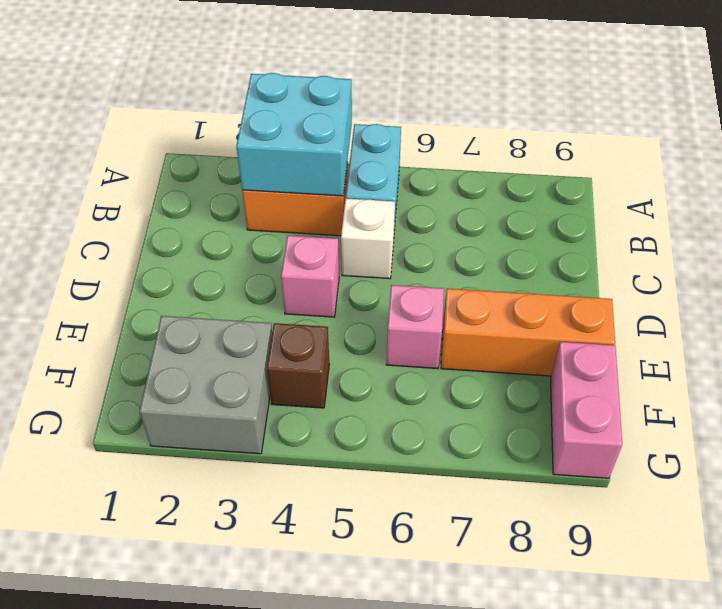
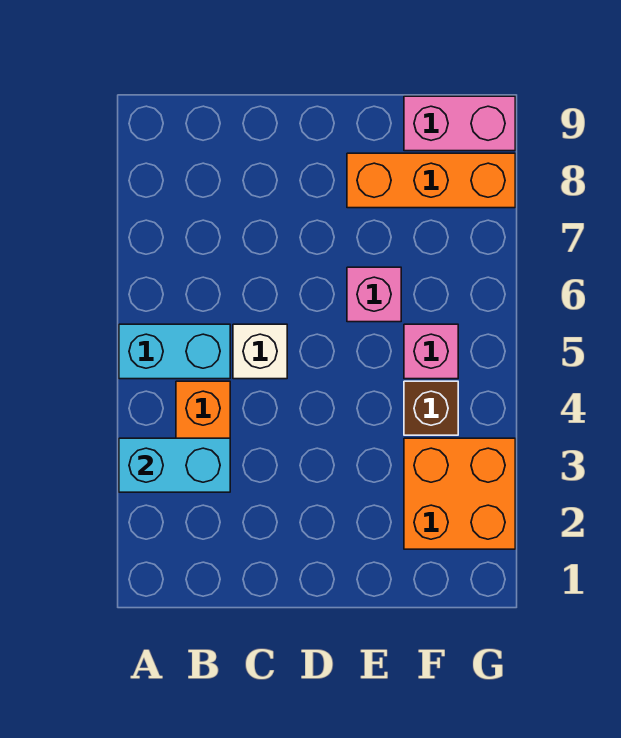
cyan brick A3:B4 level 2 -> cyan brick A3:B3 level 2
pink brick D4 level 1 -> pink brick F5 level 1
orange brick E7:E9 level 1 -> orange brick E8:G8 level 1
grey brick F2:G3 level 1 -> orange brick F2:G3 level 1

